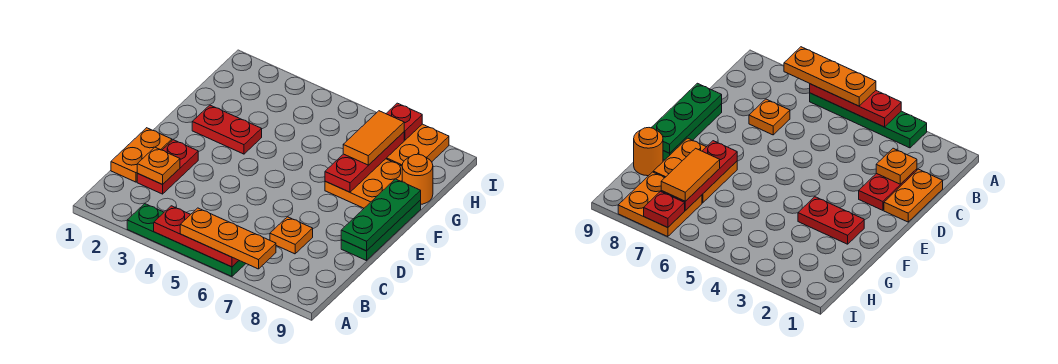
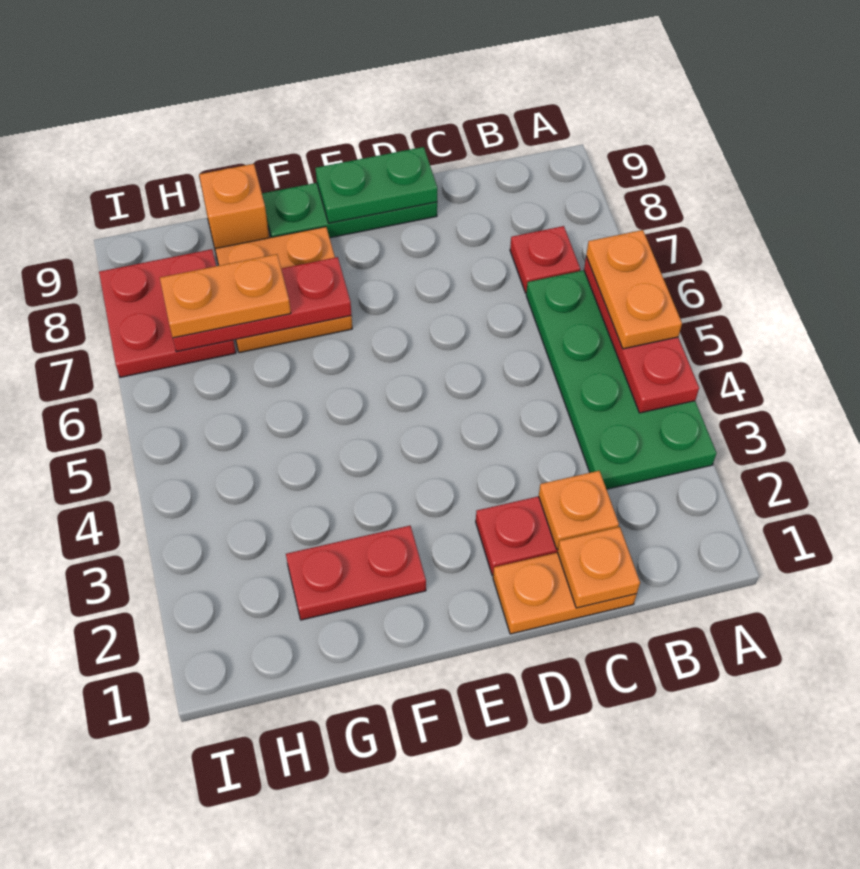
green plate A3:A6 level 1 -> green plate A3:B6 level 1
orange plate A5:A7 level 3 -> orange plate A5:A6 level 3
orange plate C7 level 1 -> orange plate C1 level 2
green plate D9:F9 level 2 -> green plate D9:E9 level 2
red plate F2:F3 level 1 -> red plate F2:G2 level 1
orange tile G7:H7 level 3 -> orange plate G7:H7 level 3
orange round brick G9 level 1 -> orange brick G9 level 1
orange plate H7:I8 level 1 -> red plate H7:I8 level 1
red plate I7 level 2 -> red plate B7 level 1

